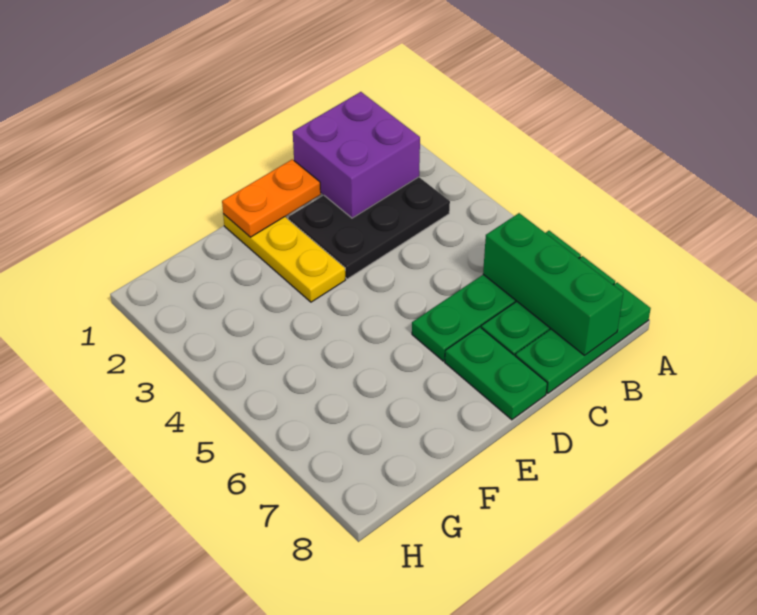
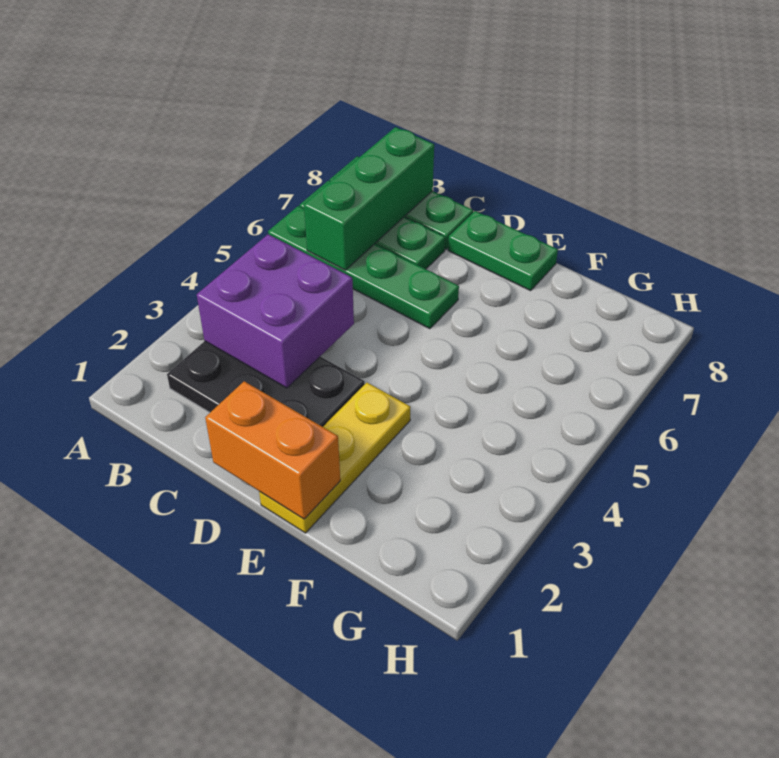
purple brick B1:C2 level 2 -> purple brick B3:C4 level 2
orange plate D1:E1 level 2 -> orange brick D1:E1 level 2
green plate D7:D8 level 1 -> green plate D8:E8 level 1

